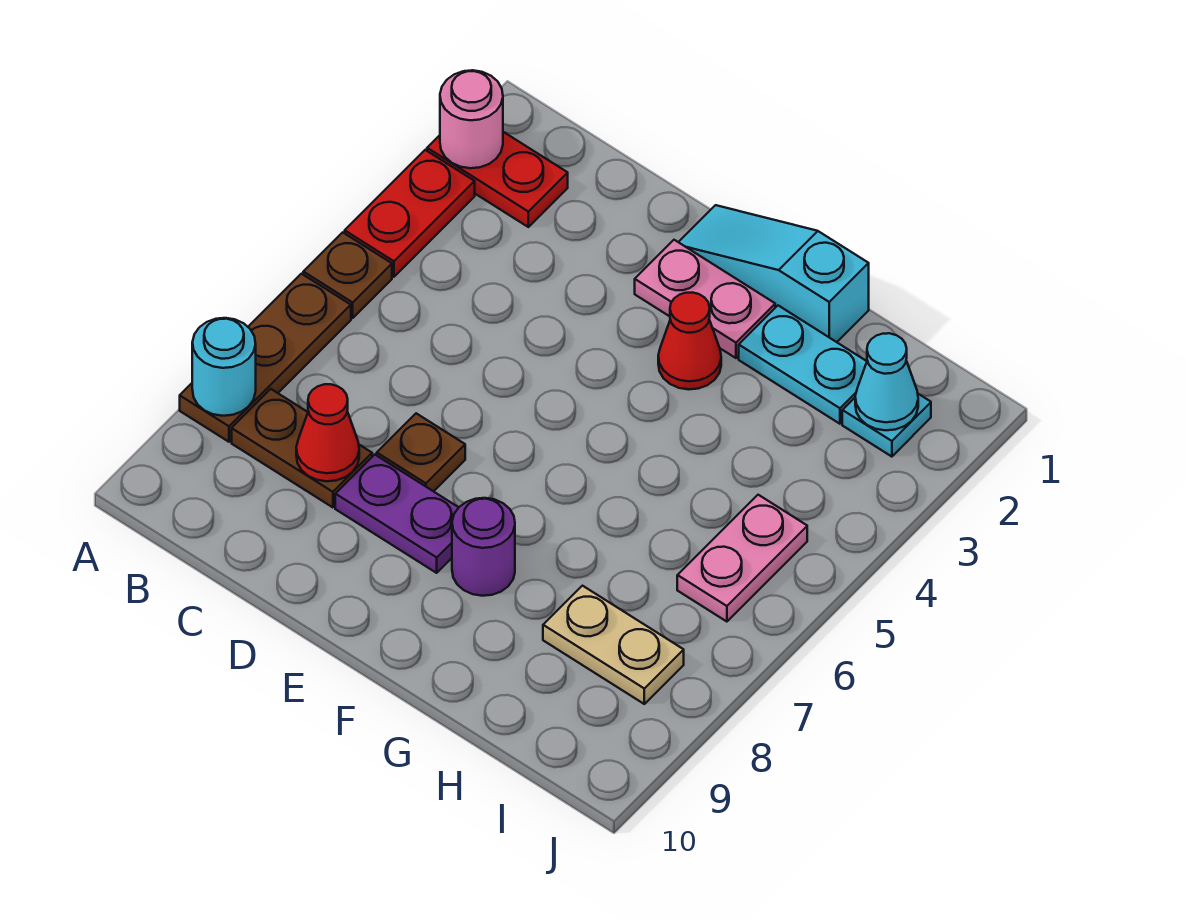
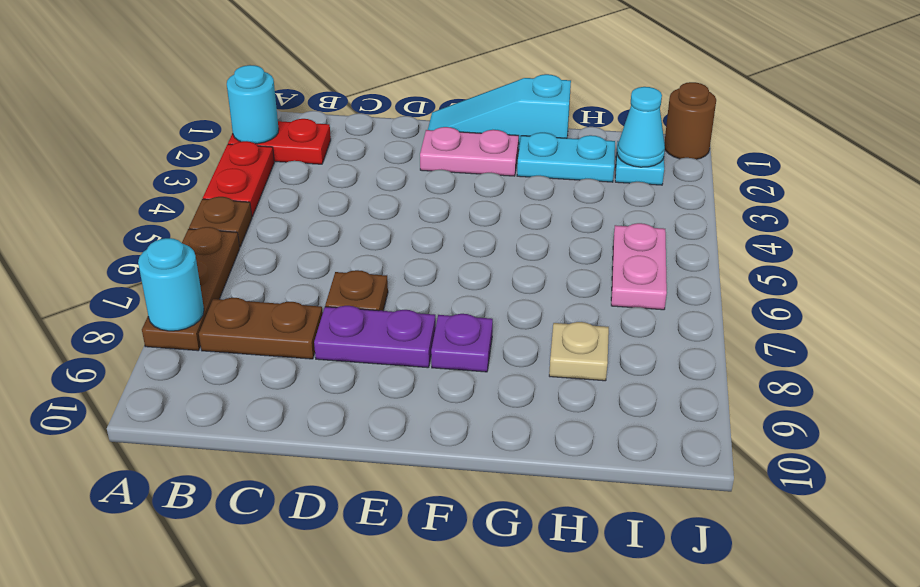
pink round brick A2 level 2 -> cyan round brick A2 level 2
red cone C8 level 2 -> none
red cone F3 level 1 -> none
purple round brick F8 level 1 -> purple plate F8 level 1
tan plate H8:I8 level 1 -> tan plate H8 level 1
none -> brown round brick J1 level 1

